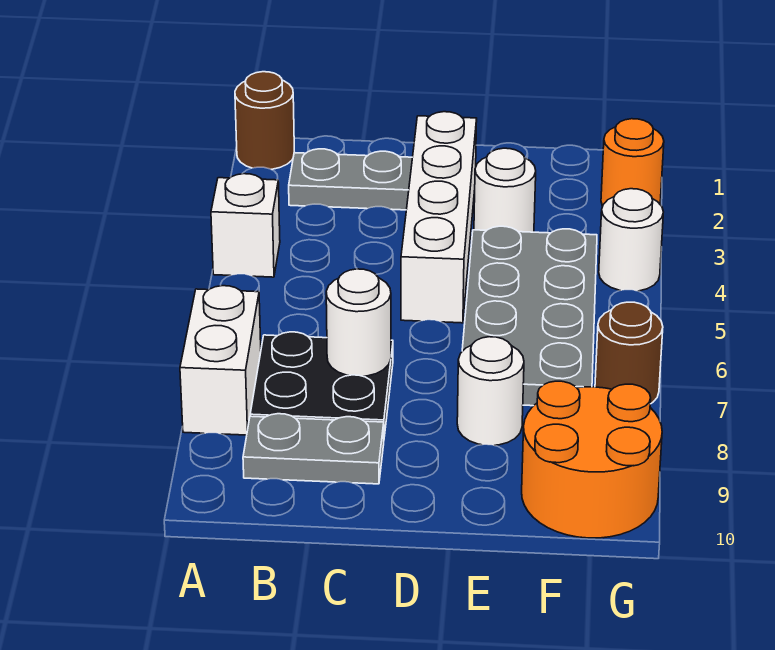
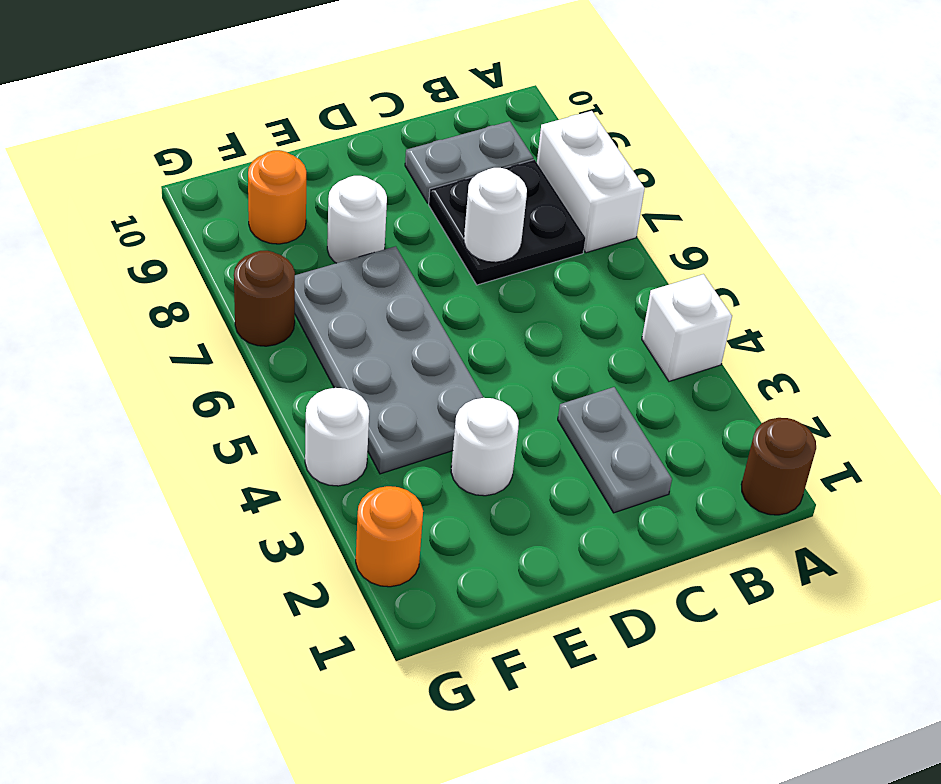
grey plate B2:C2 level 1 -> grey plate C2:C3 level 1
white brick D2:D5 level 1 -> none
orange round brick F9:G10 level 1 -> orange round brick F9 level 1

